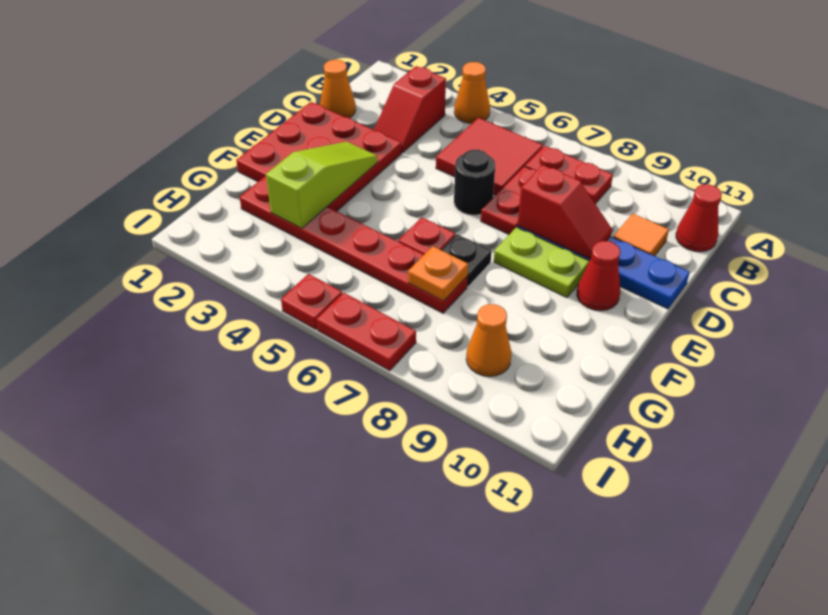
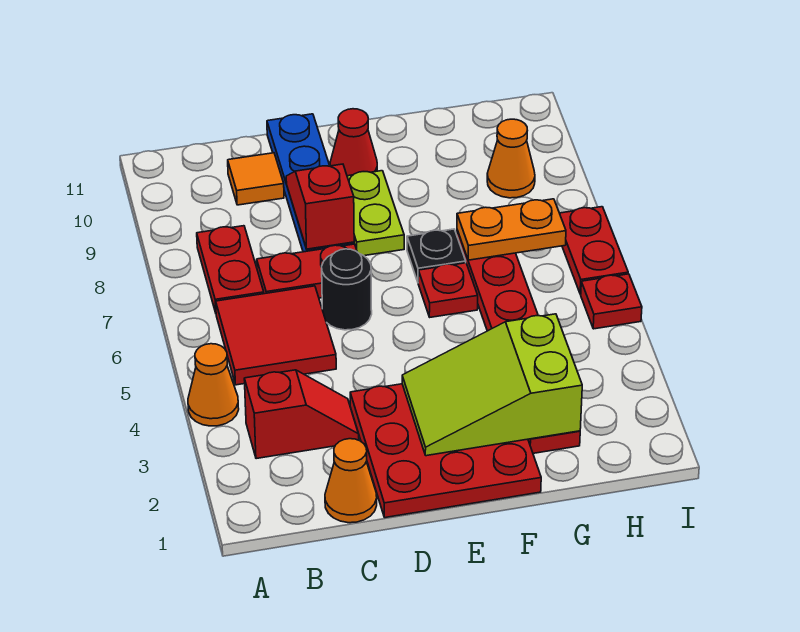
red cone B11 level 1 -> none
lime slope E3:G3 level 2 top G -> lime slope E2:G3 level 2 top G
orange plate G7 level 2 -> orange plate G7:H7 level 2

